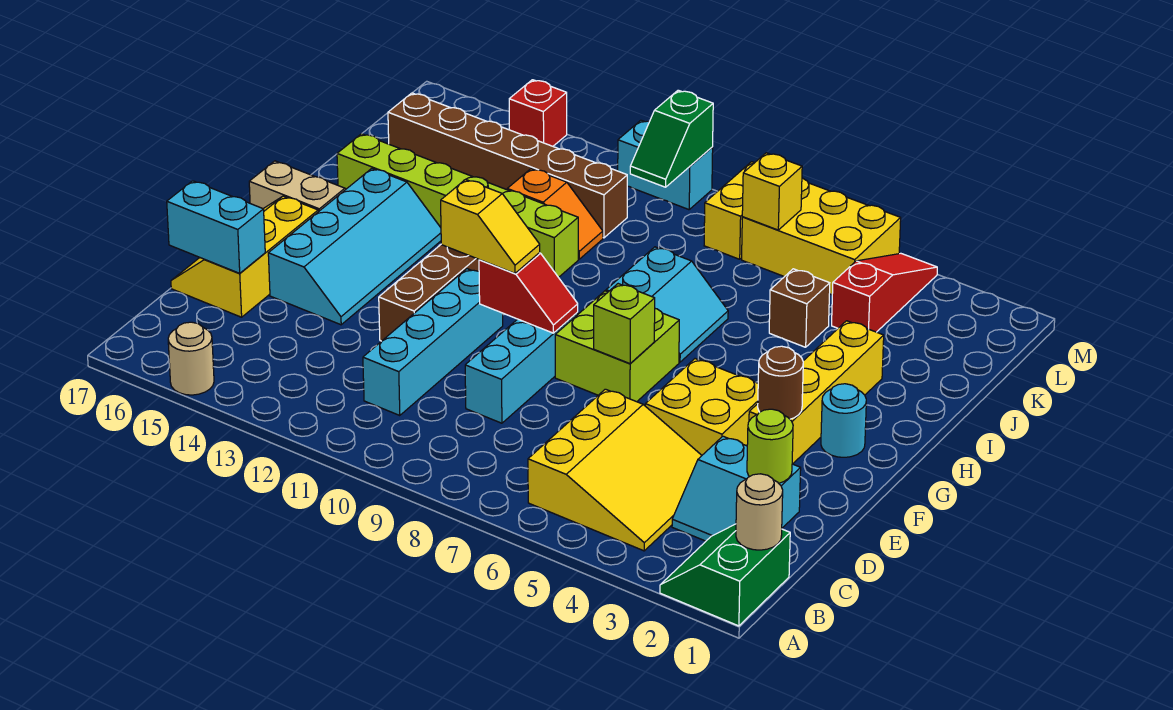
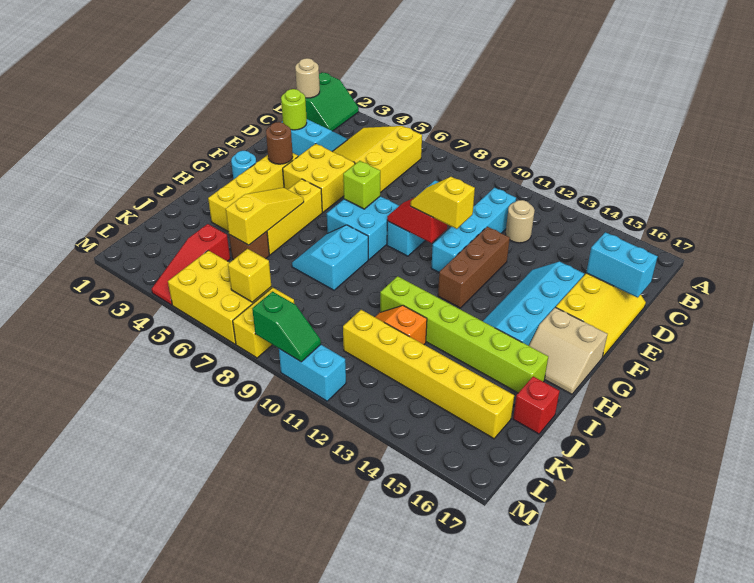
tan round brick A15 level 1 -> tan round brick C12 level 1
lime brick F7:G8 level 1 -> cyan brick F7:G8 level 1
none -> yellow brick G5:I5 level 1
none -> yellow slope H5:J5 level 2 top J
brown brick K11:K16 level 1 -> yellow brick K11:K16 level 1
green slope L10:M10 level 2 top M -> green slope M9:M10 level 2 top 9
red brick M14 level 1 -> red brick J17 level 1

